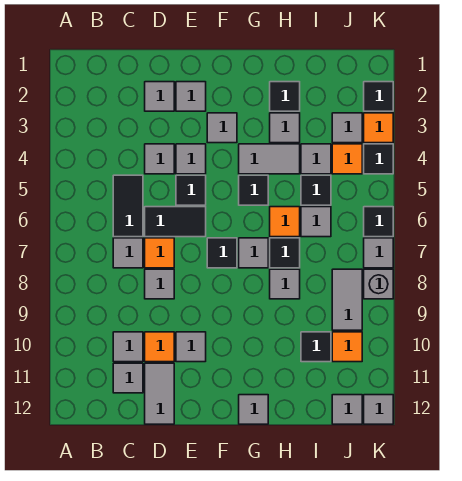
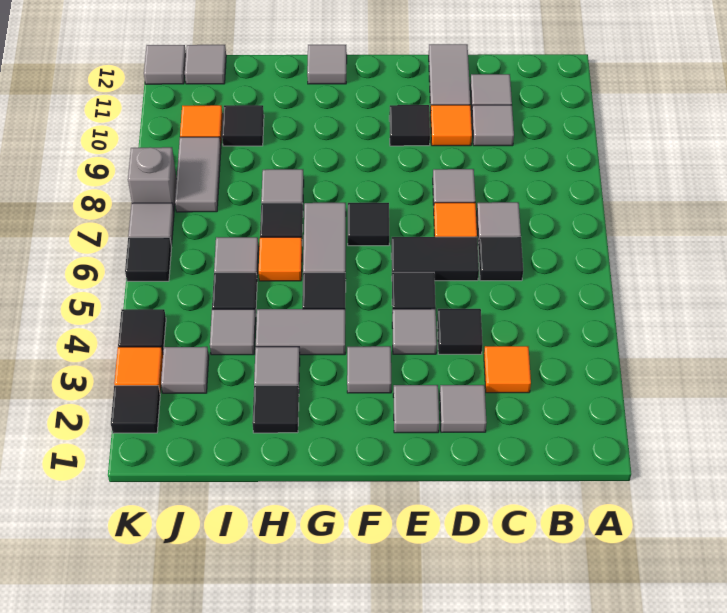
black tile C5:C6 level 1 -> black tile C6 level 1
grey tile D4 level 1 -> black tile D4 level 1
grey tile E10 level 1 -> black tile E10 level 1
grey tile G7 level 1 -> grey tile G6:G7 level 1
orange tile J4 level 1 -> orange tile C3 level 1

